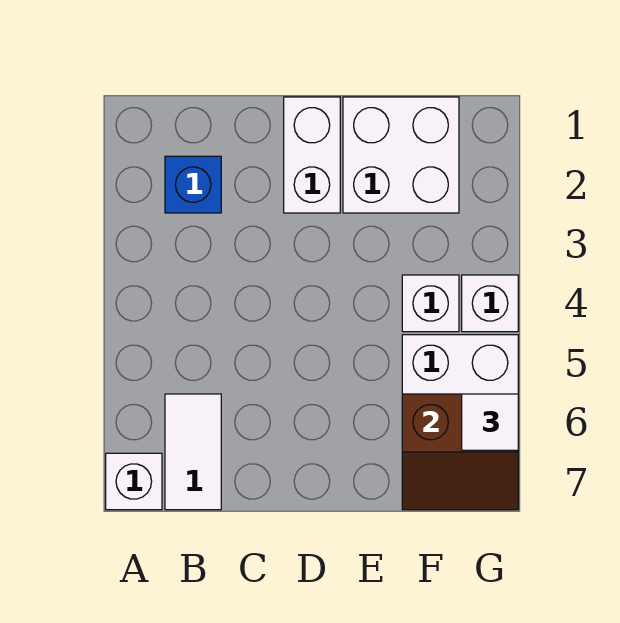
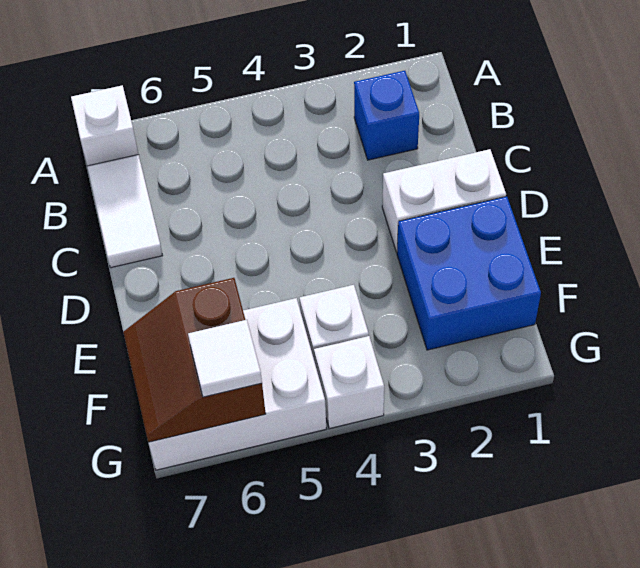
white tile B6:B7 level 1 -> white tile B7:C7 level 1
white brick E1:F2 level 1 -> blue brick E1:F2 level 1

